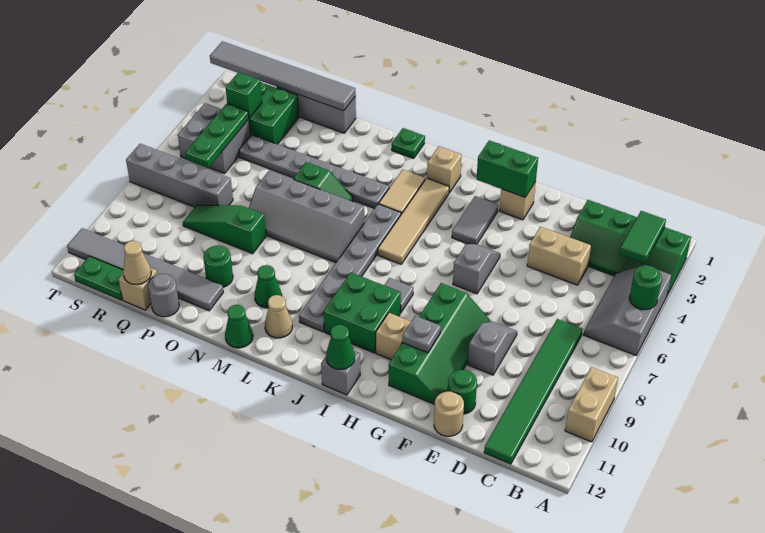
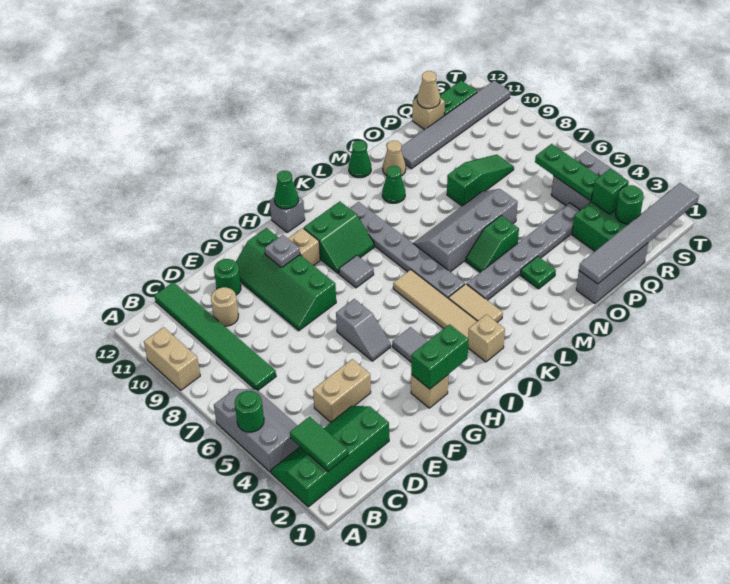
grey slope E8:E9 level 1 top 9 -> none
tan round brick E12 level 1 -> tan round brick D10 level 1
green brick I9:J10 level 1 -> green slope I9:J10 level 1 top 10
green plate L1 level 1 -> green plate N3 level 1
tan cone L11 level 1 -> tan cone N11 level 1
green round brick O10 level 1 -> green round brick R2 level 2
grey round brick P12 level 1 -> none
grey brick Q7:T7 level 1 -> none

